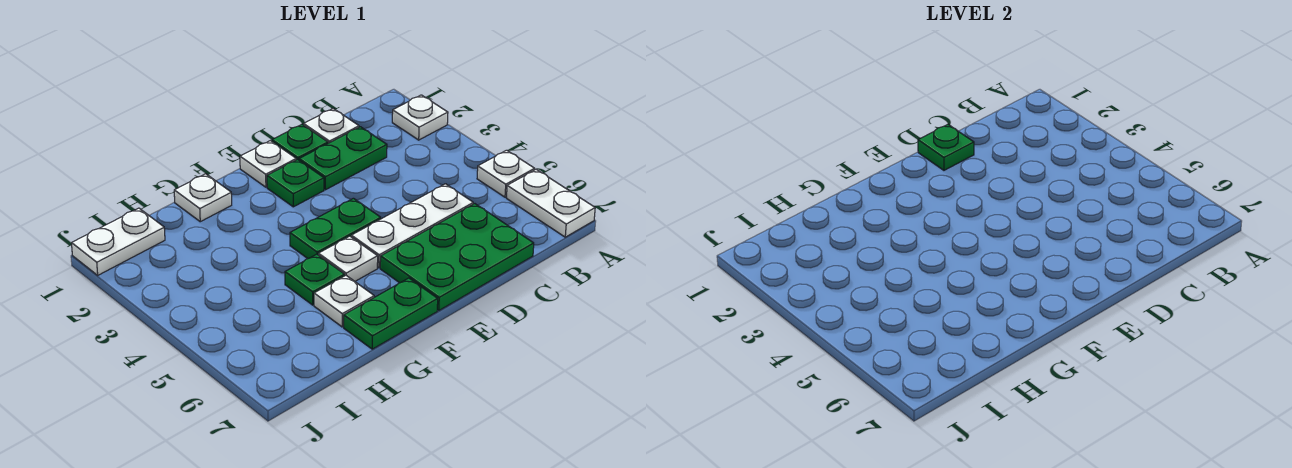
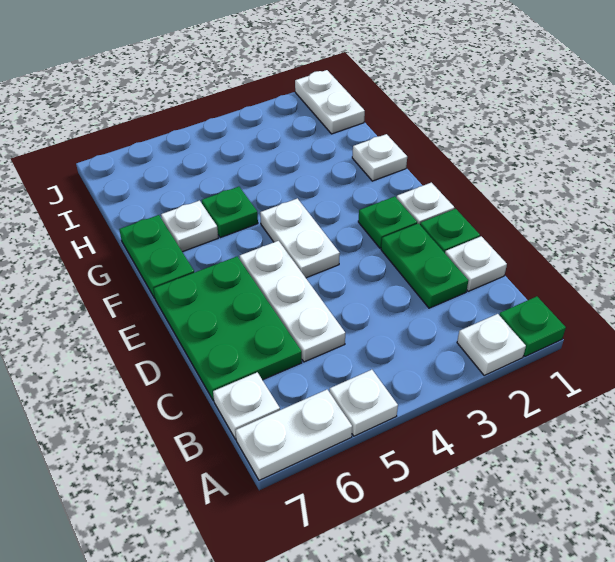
green plate D1 level 2 -> green plate A1 level 1
green plate E4:F4 level 1 -> white plate E4:F4 level 1
white plate F5 level 1 -> white plate B7 level 1

